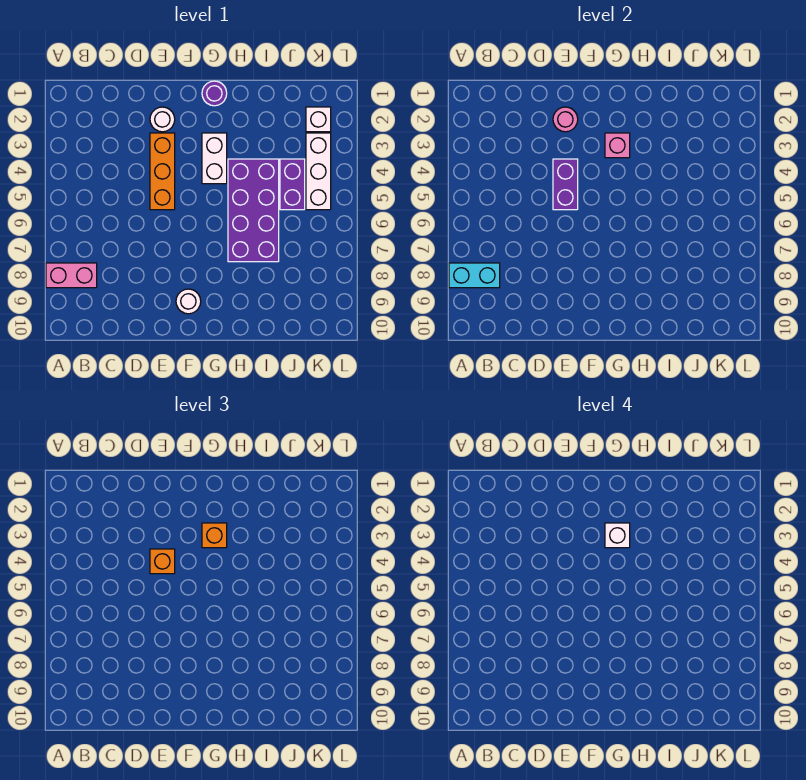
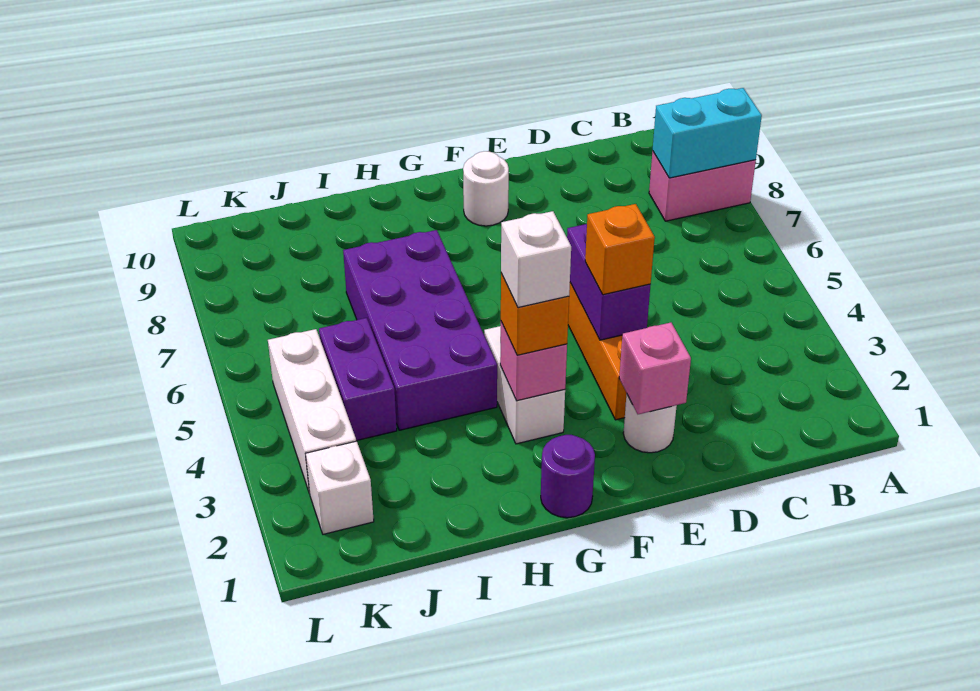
pink round brick E2 level 2 -> pink brick E2 level 2

